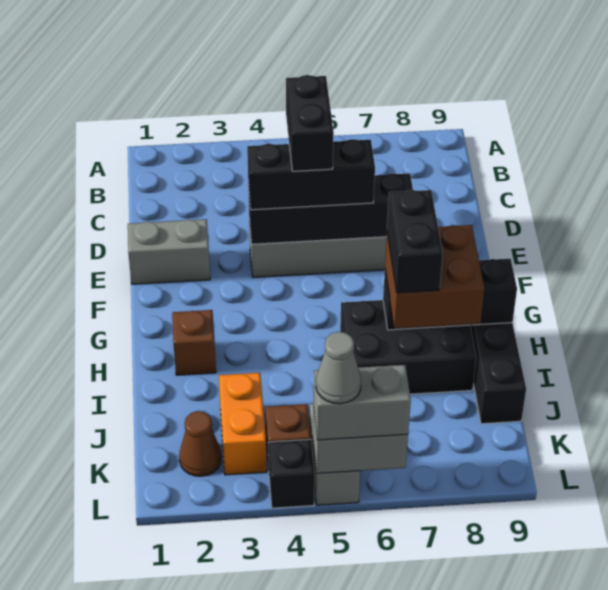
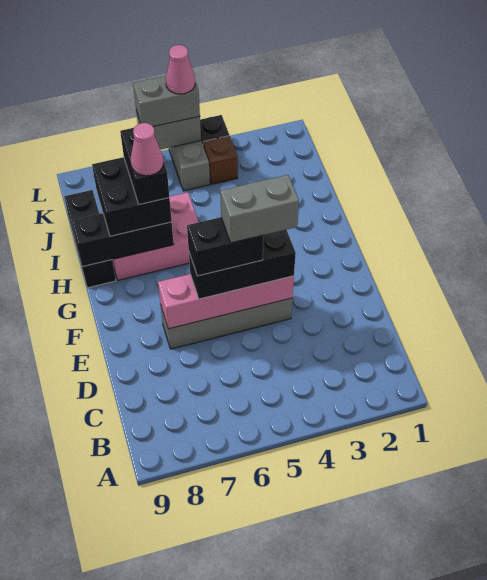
black brick D5:E5 level 4 -> black brick E5:E6 level 4
grey brick E1:E2 level 1 -> grey brick E4:E5 level 5
black brick E4:E7 level 2 -> pink brick E4:E7 level 2
brown brick H2 level 1 -> none
black brick H6:I8 level 1 -> pink brick H6:I8 level 1
brown brick H7:I8 level 3 -> black brick H7:I8 level 3
none -> pink cone H7 level 5
orange brick J3:K3 level 1 -> none
brown cone K2 level 1 -> none
grey cone L5 level 4 -> pink cone L5 level 4

